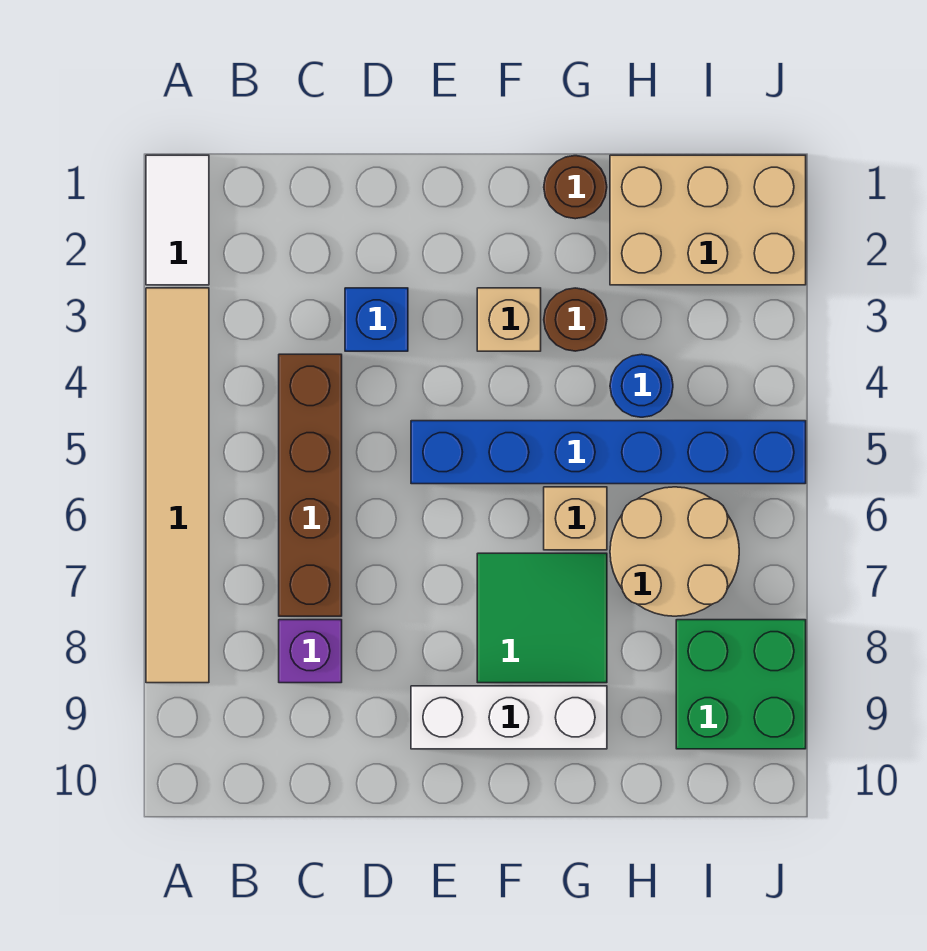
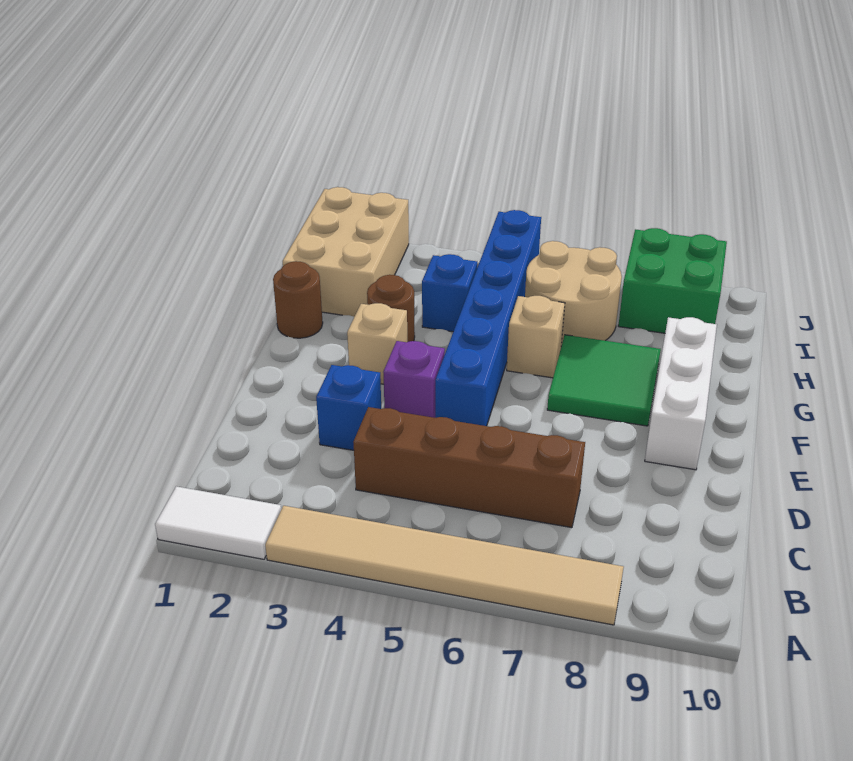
purple brick C8 level 1 -> purple brick E4 level 1
blue round brick H4 level 1 -> blue brick H4 level 1

